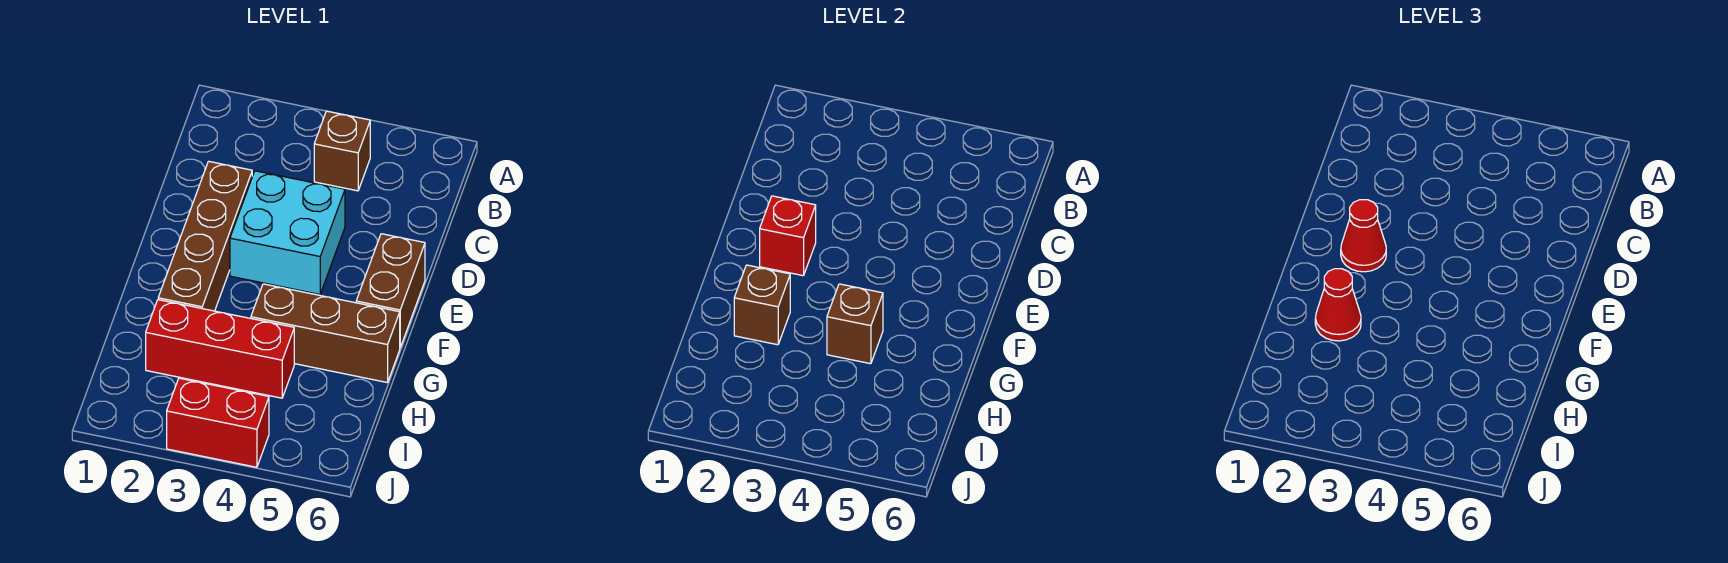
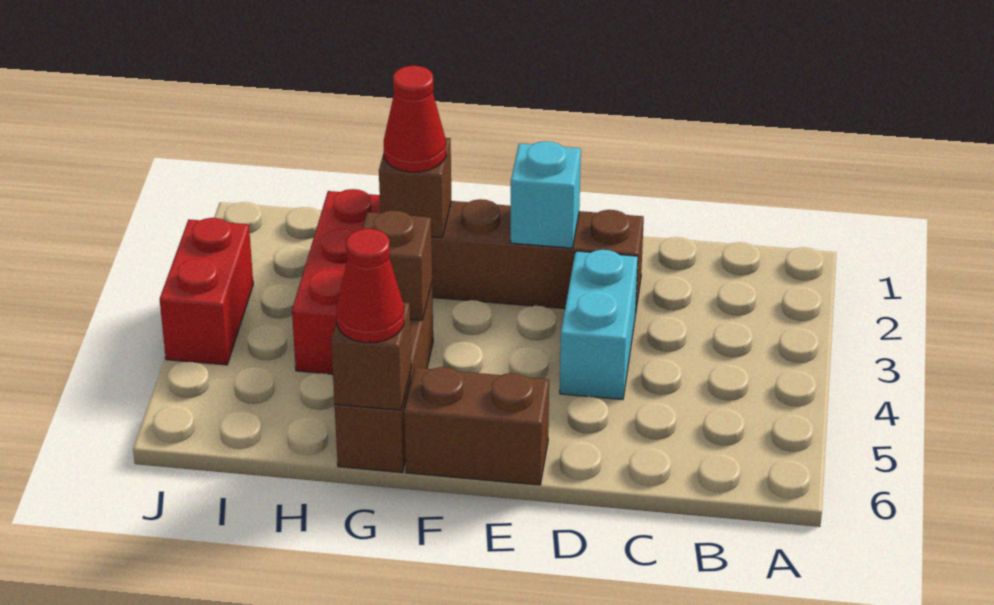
brown brick B4 level 1 -> brown brick G6 level 2
cyan brick D3:E4 level 1 -> cyan brick D3:D4 level 1
red brick E2 level 2 -> cyan brick E2 level 2
red cone E2 level 3 -> red cone G6 level 3

